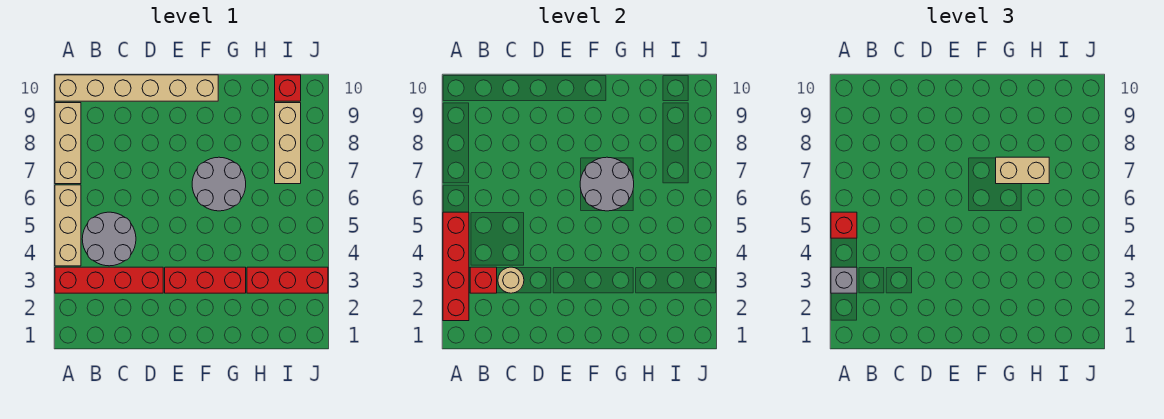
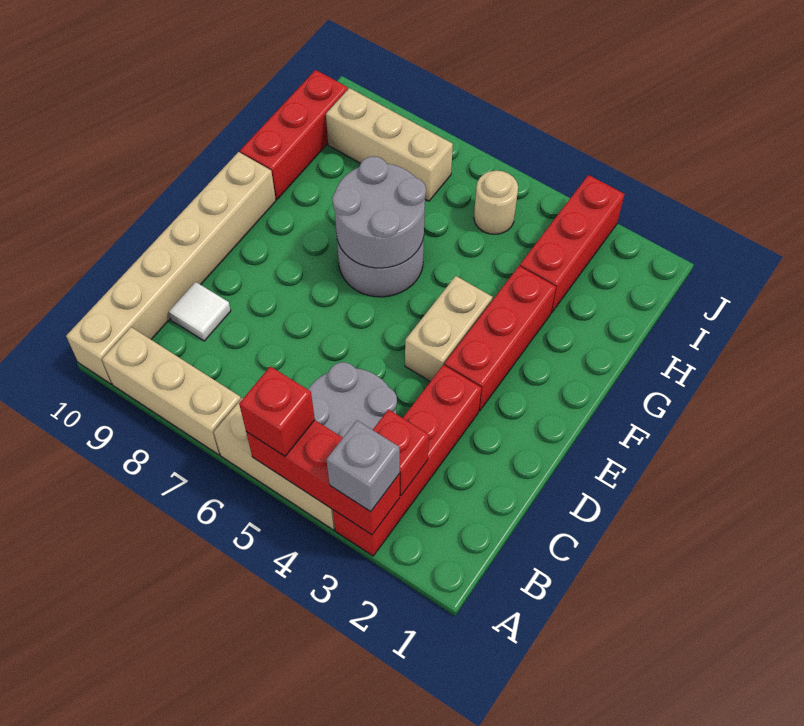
red brick A2:A5 level 2 -> red brick A3:A5 level 2
tan round brick C3 level 2 -> tan round brick I5 level 1
none -> white tile C9 level 1
tan brick G7:H7 level 3 -> tan brick E4:F4 level 1
red brick I10 level 1 -> red brick G10:I10 level 1

